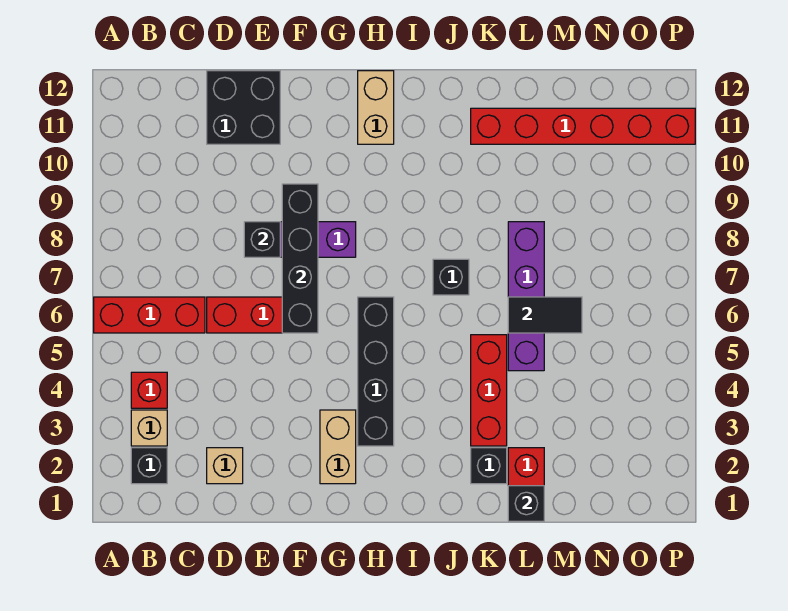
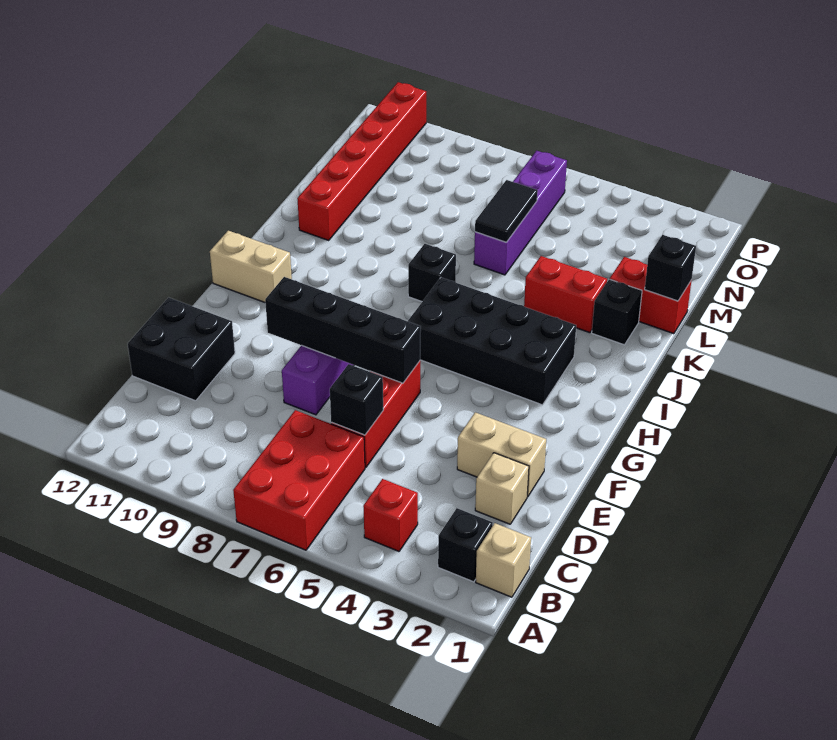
red brick A6:C6 level 1 -> red brick A6:C7 level 1
tan brick B3 level 1 -> tan brick B1 level 1
black brick E8 level 2 -> black brick D6 level 2
tan brick G2:G3 level 1 -> tan brick E2:E3 level 1
black brick H3:H6 level 1 -> black brick H3:I6 level 1
red brick K3:K5 level 1 -> red brick K3:K4 level 1
purple brick L5:L8 level 1 -> purple brick L6:O6 level 1

